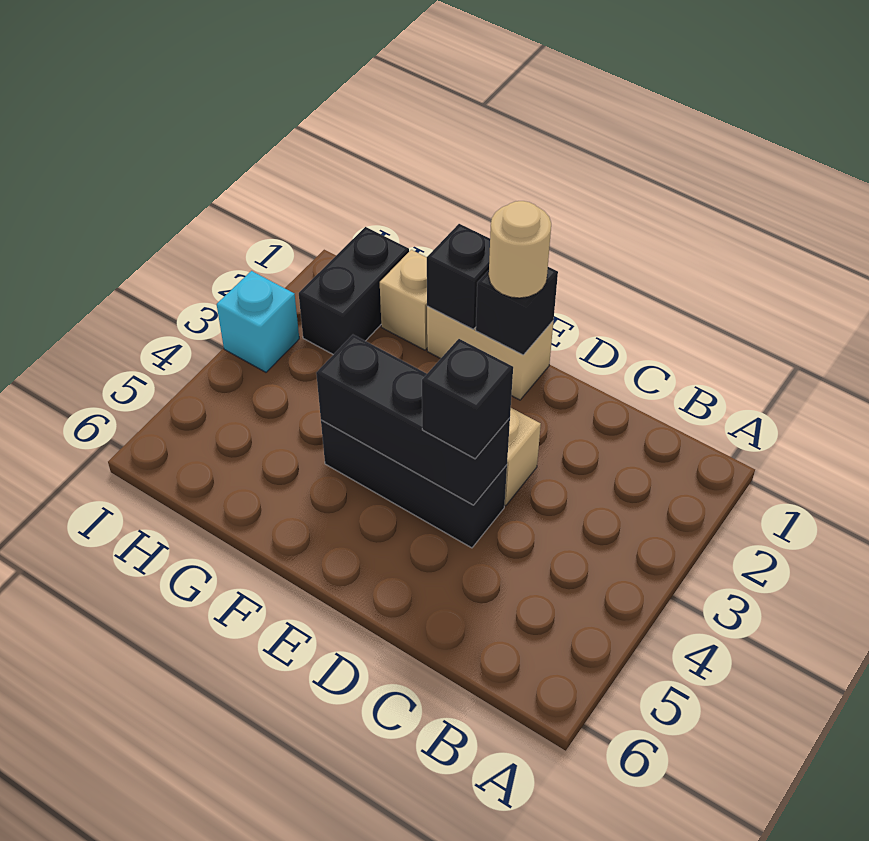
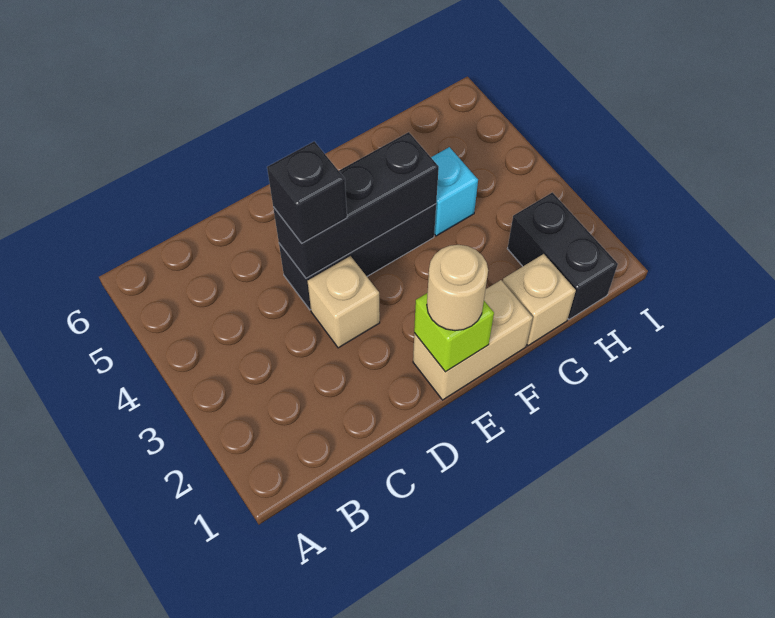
black brick E1 level 2 -> lime brick E1 level 2
black brick F1 level 2 -> none
cyan brick I3 level 1 -> cyan brick G4 level 1

